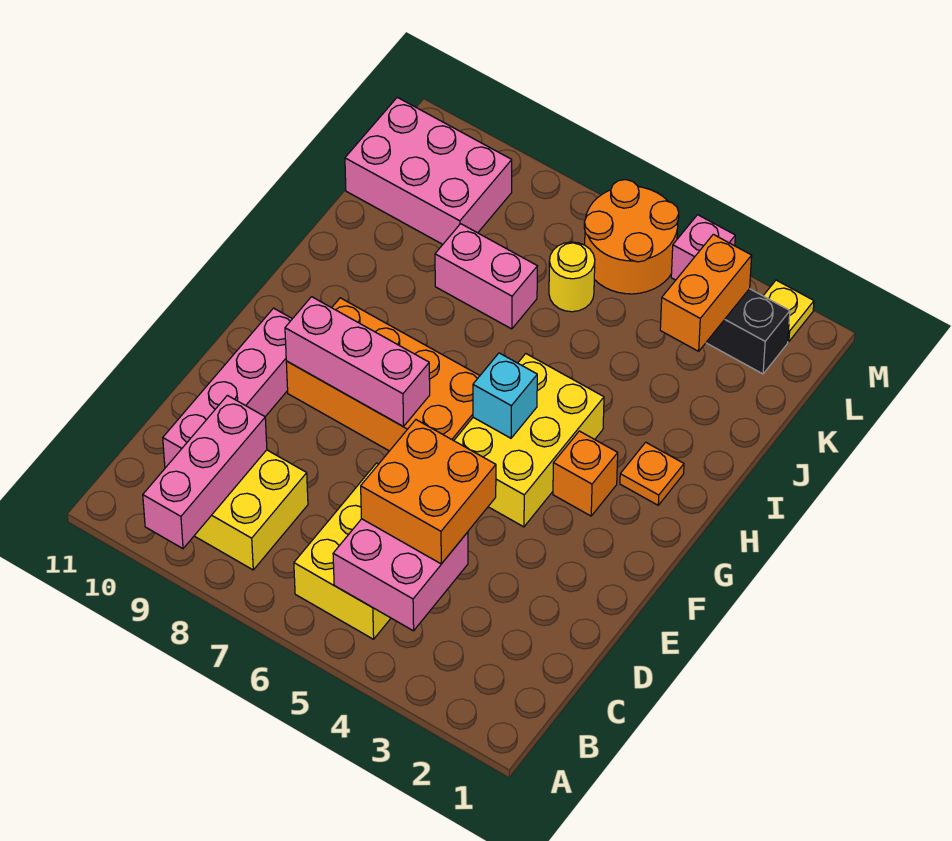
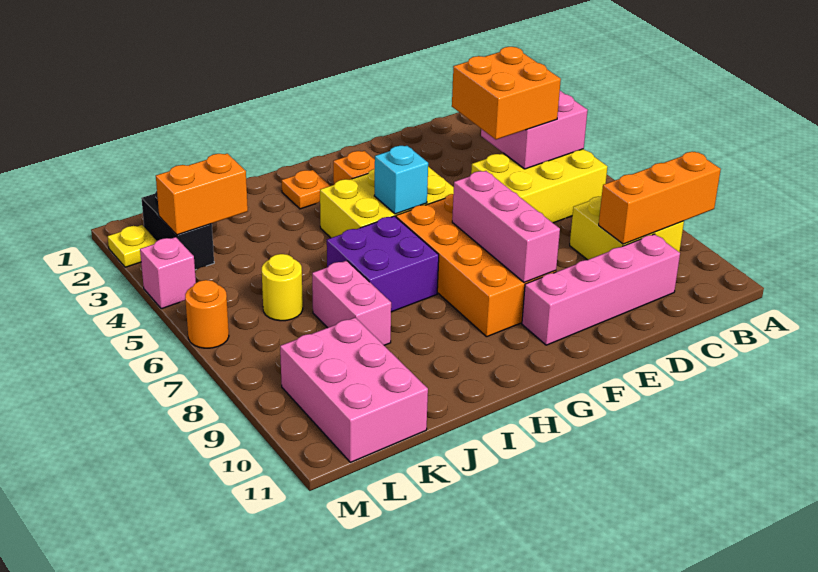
pink brick A9:C9 level 2 -> orange brick A9:C9 level 2
none -> purple brick H6:I7 level 1
orange round brick L5:M6 level 1 -> orange round brick M6 level 1

